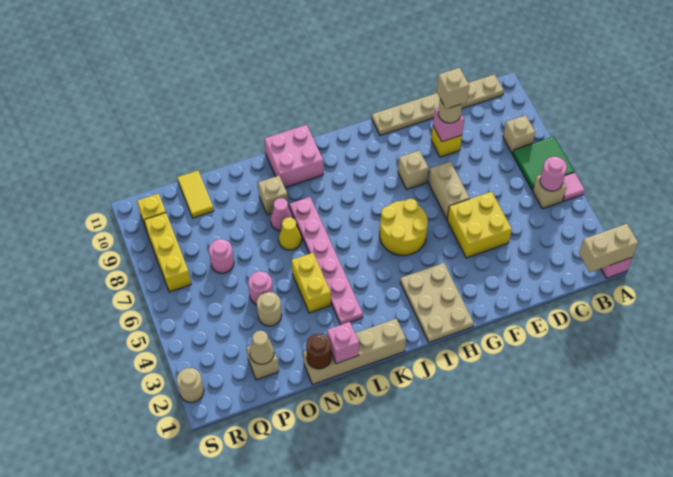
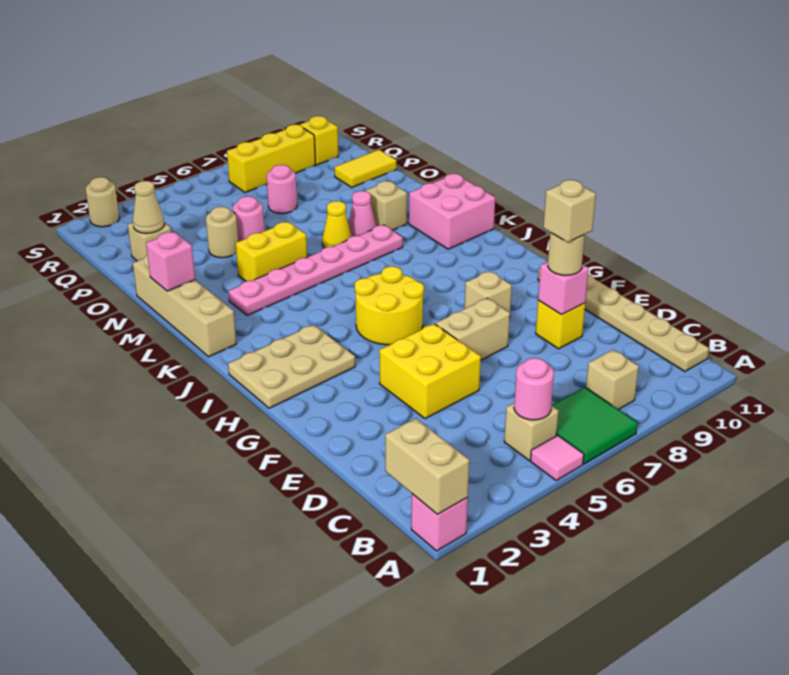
brown round brick N1 level 2 -> none

